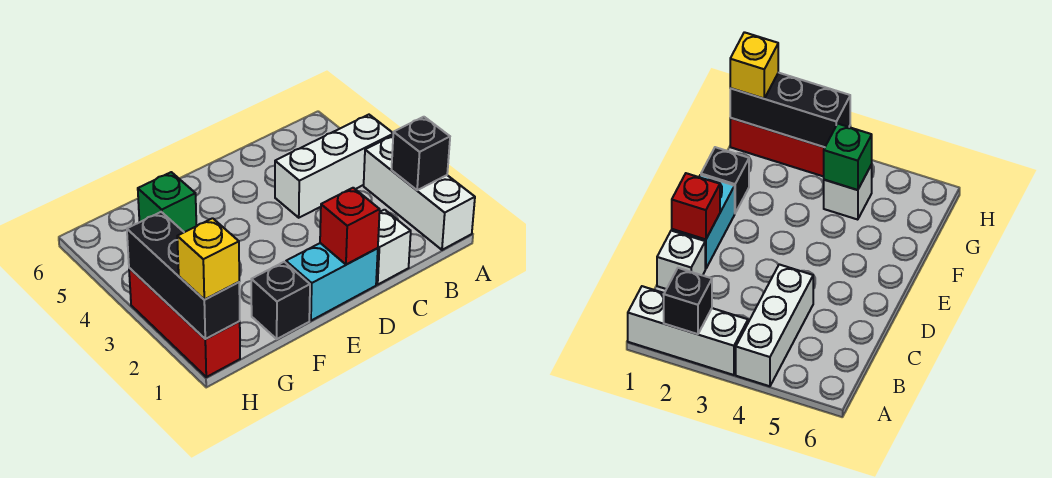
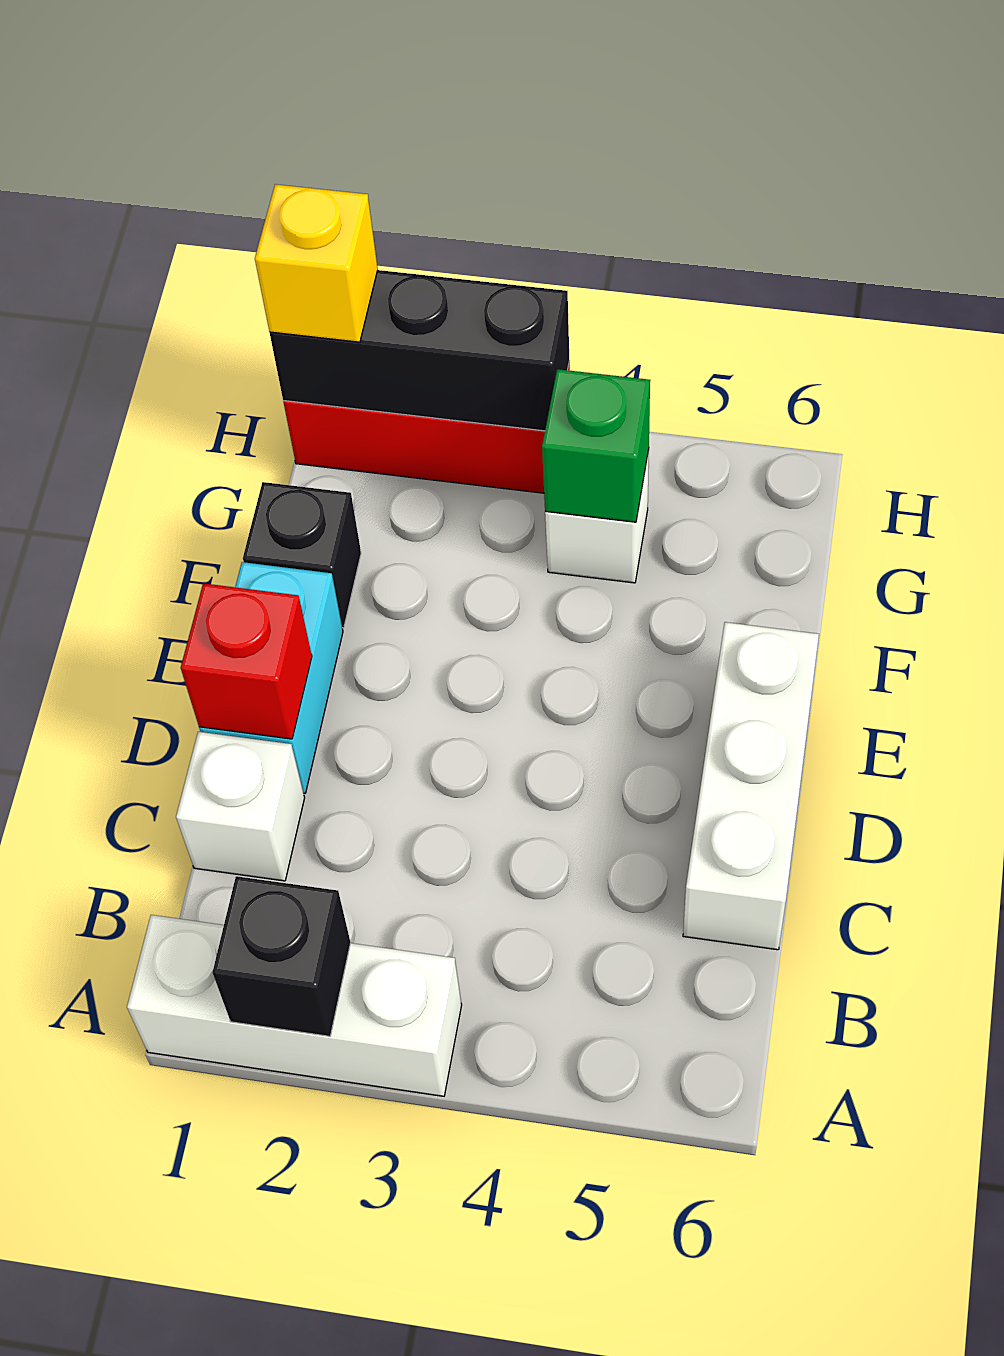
white brick A4:C4 level 1 -> white brick C6:E6 level 1

